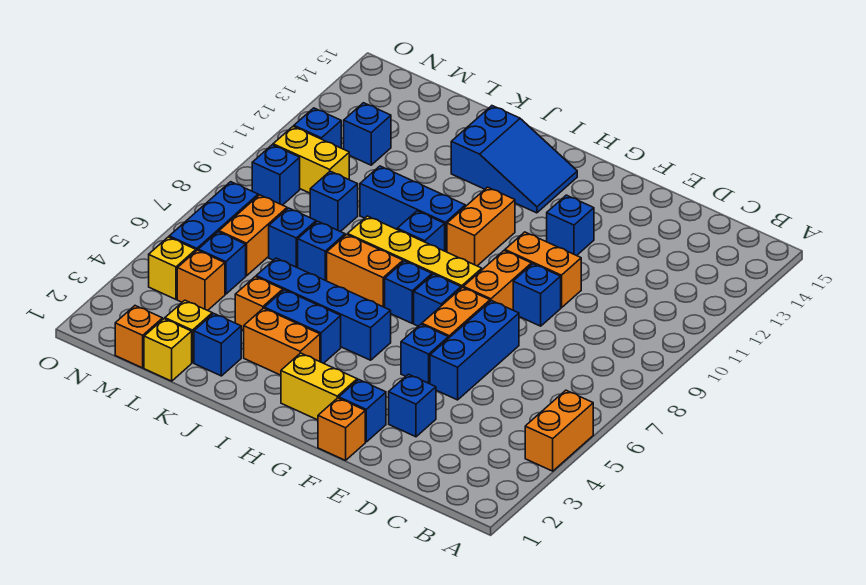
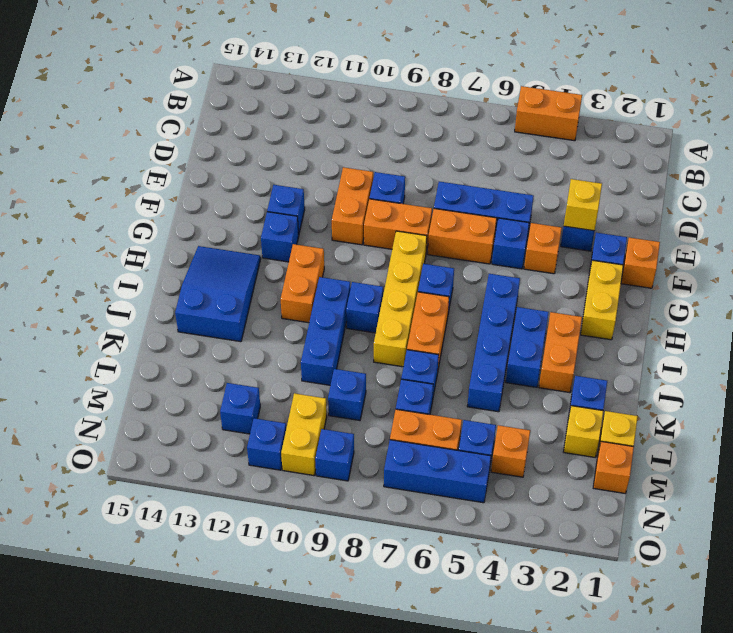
blue brick G7 level 1 -> blue brick G12 level 1
orange brick H10:H11 level 1 -> orange brick H11:I11 level 1
orange brick K4 level 1 -> orange brick F4 level 1
yellow brick N4 level 1 -> yellow brick E3 level 2

